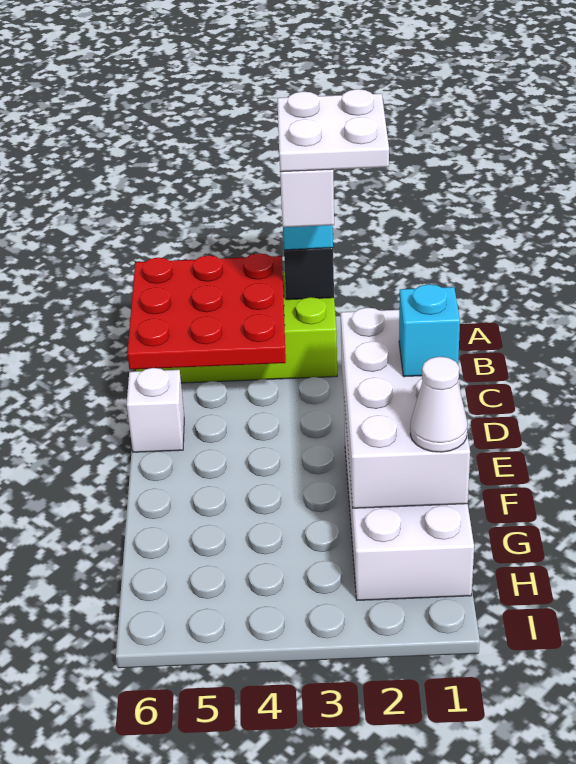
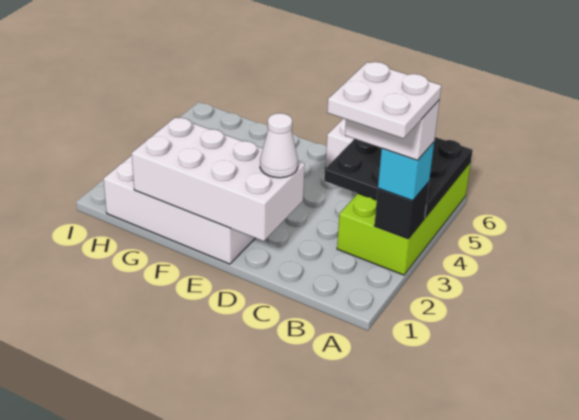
red plate A4:C6 level 2 -> black plate A4:C6 level 2
cyan brick E1 level 3 -> none
white cone G1 level 3 -> white cone D2 level 3

